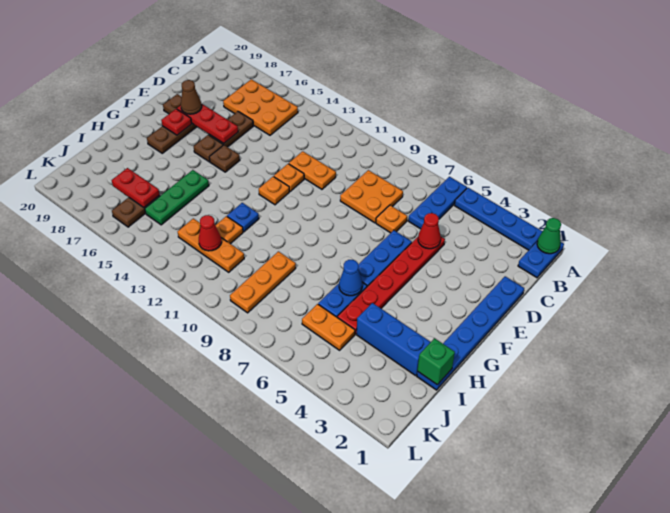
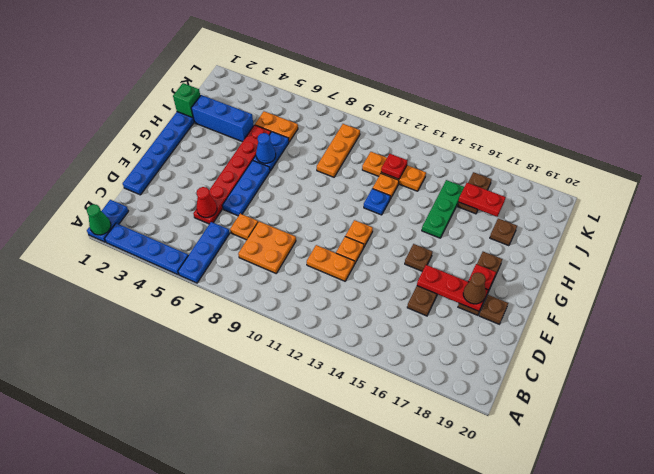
orange plate B15:C17 level 1 -> none
brown plate F16 level 1 -> brown plate I18 level 1
red cone J12 level 2 -> red plate J12 level 2

